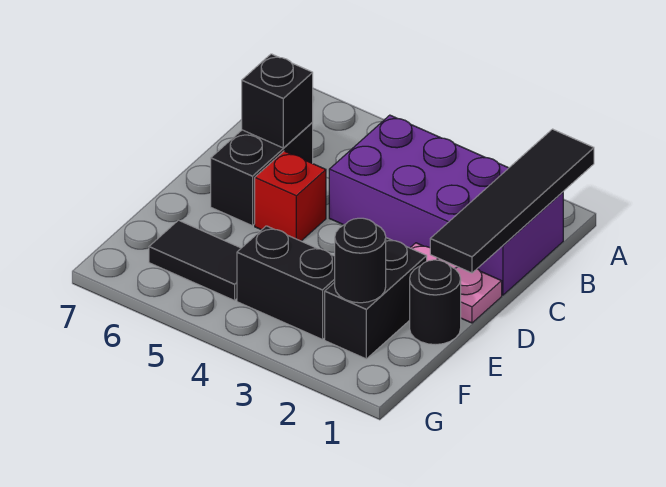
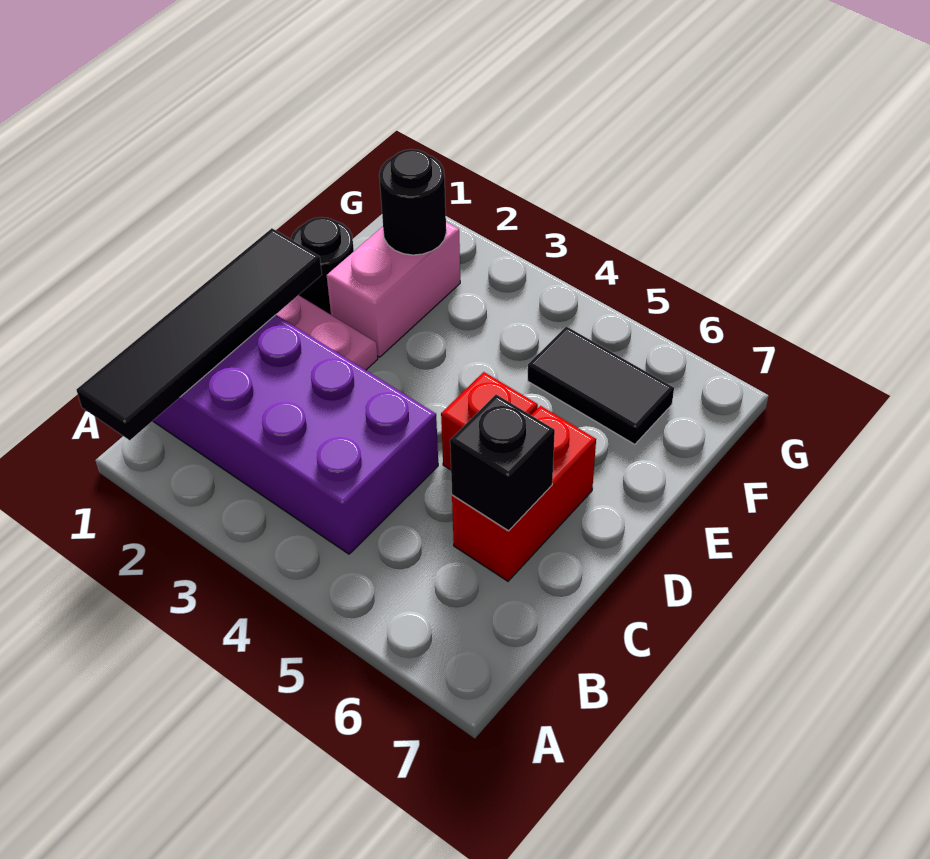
black brick C6:D6 level 1 -> red brick C6:D6 level 1
black brick E2:F2 level 1 -> pink brick E2:F2 level 1
black brick F3:F4 level 1 -> none

